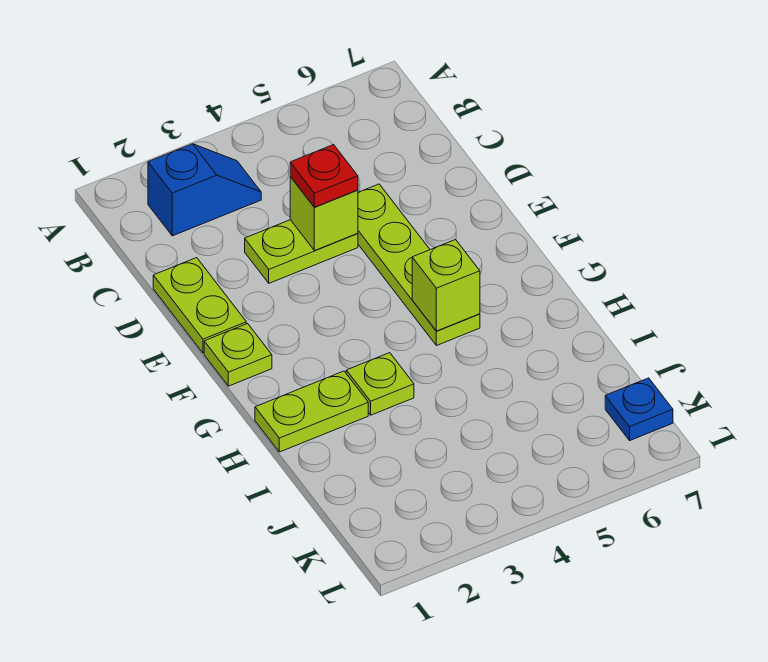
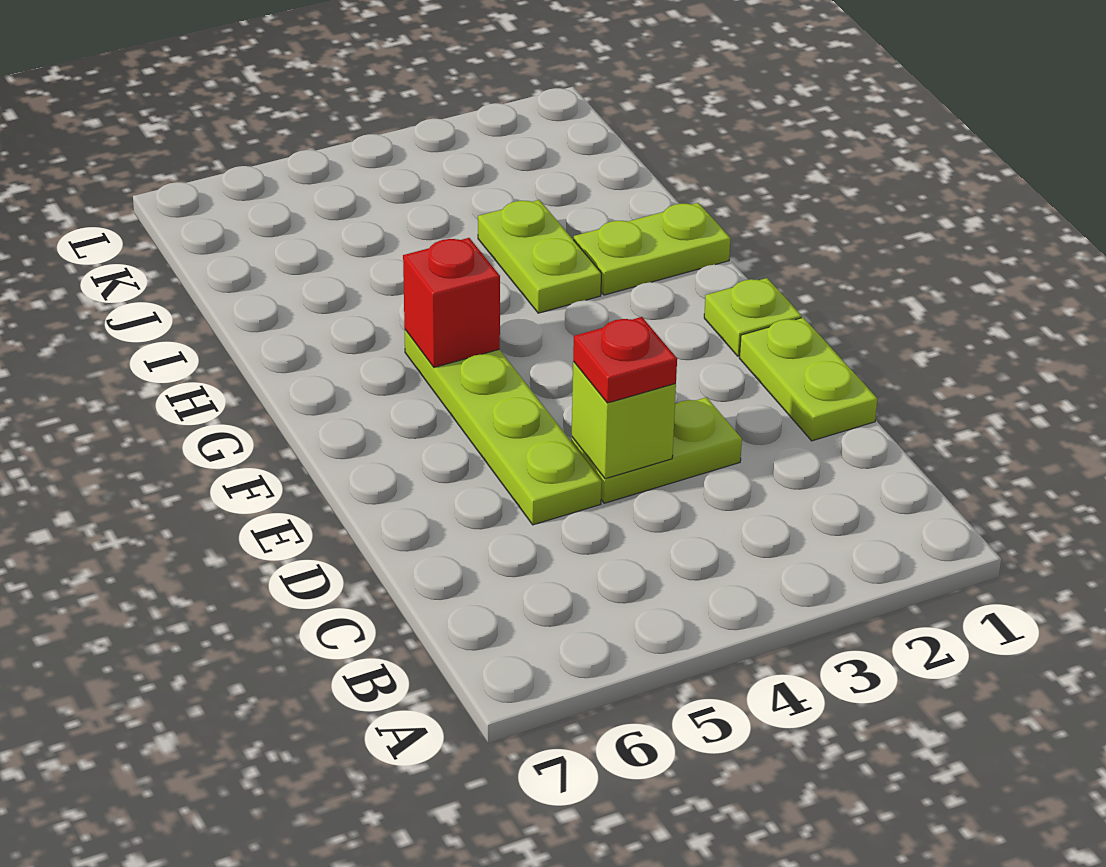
blue slope B2:B3 level 1 top 2 -> none
lime brick G5 level 2 -> red brick G5 level 2
lime plate H3 level 1 -> lime plate H3:I3 level 1
blue plate K7 level 1 -> none

